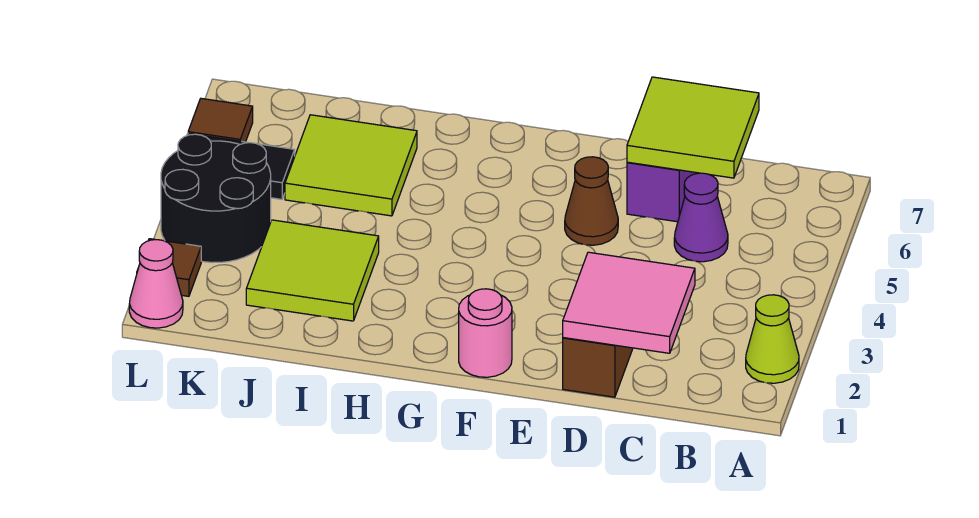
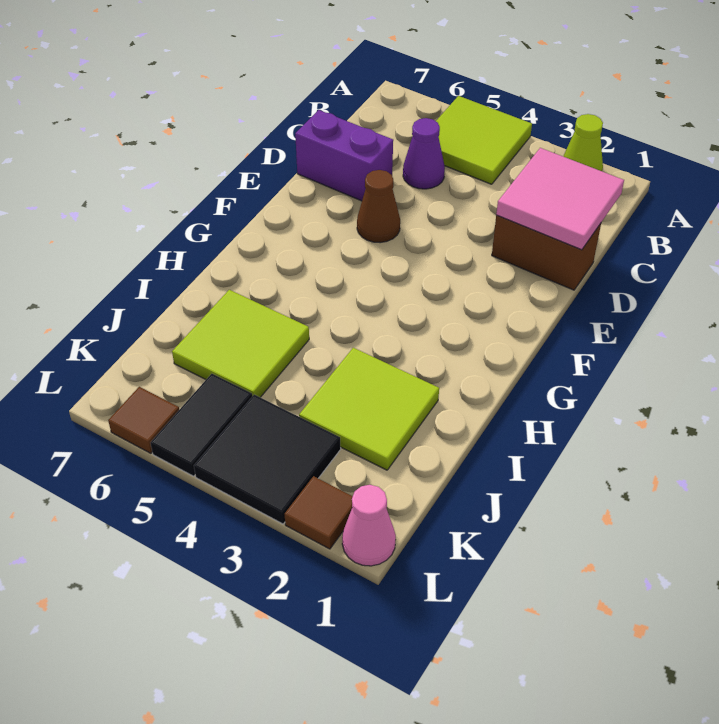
lime tile C6:D7 level 2 -> lime tile A4:B5 level 1
pink round brick F1 level 1 -> none
black round brick K3:L4 level 1 -> black tile K3:L4 level 1

